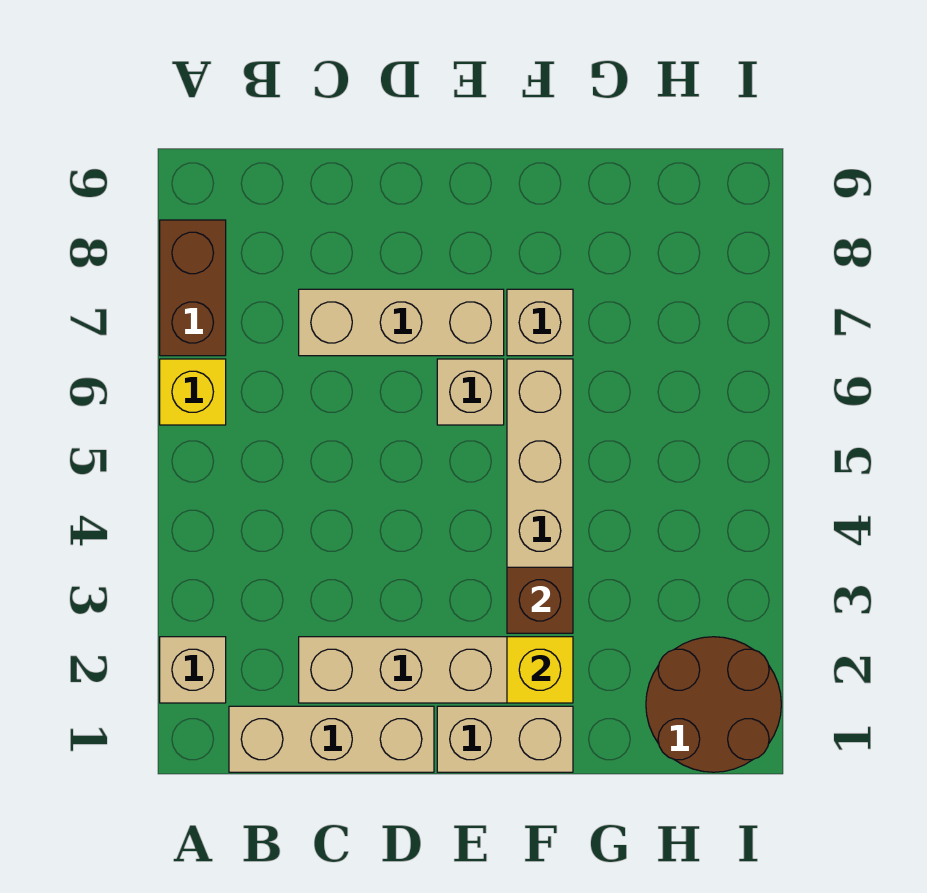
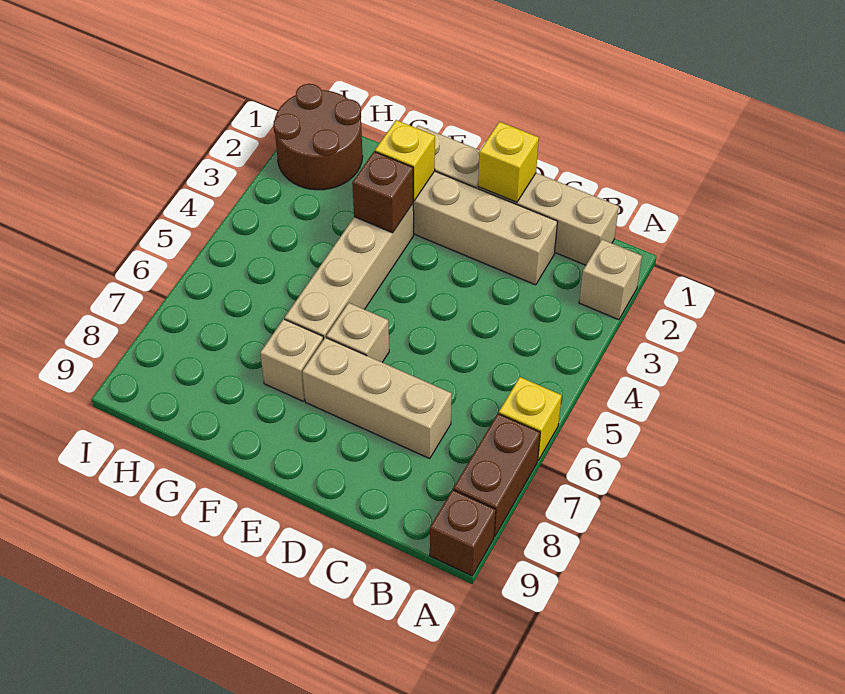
none -> brown brick A9 level 1
none -> yellow brick D1 level 2

